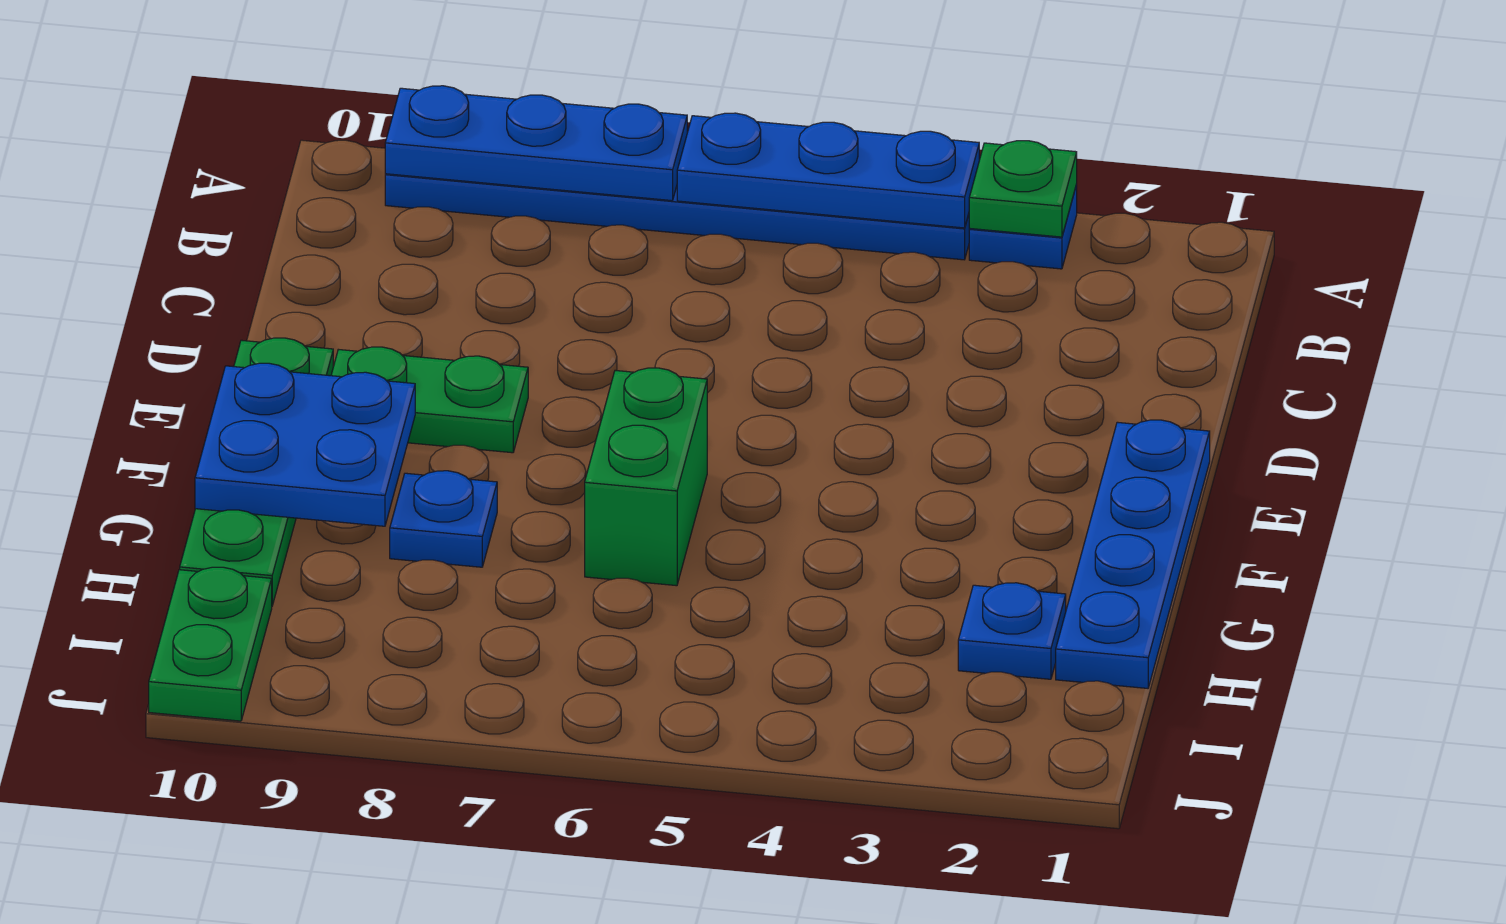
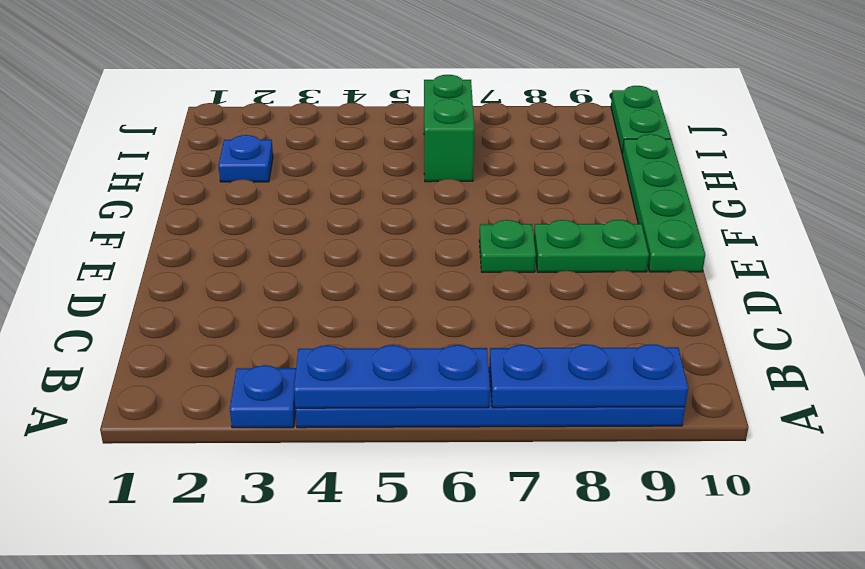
green plate A3 level 2 -> green plate E7 level 1
blue plate E1:H1 level 1 -> none
green brick F6:G6 level 1 -> green brick H6:I6 level 1
blue plate F9:G10 level 2 -> none
blue plate G8 level 1 -> none

